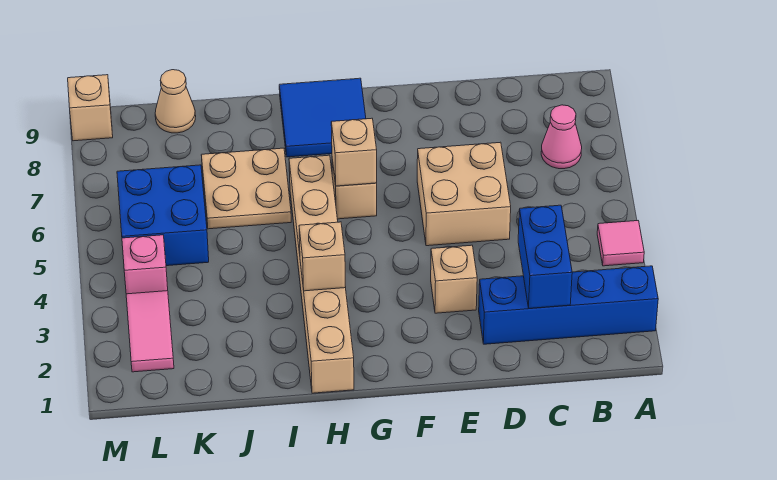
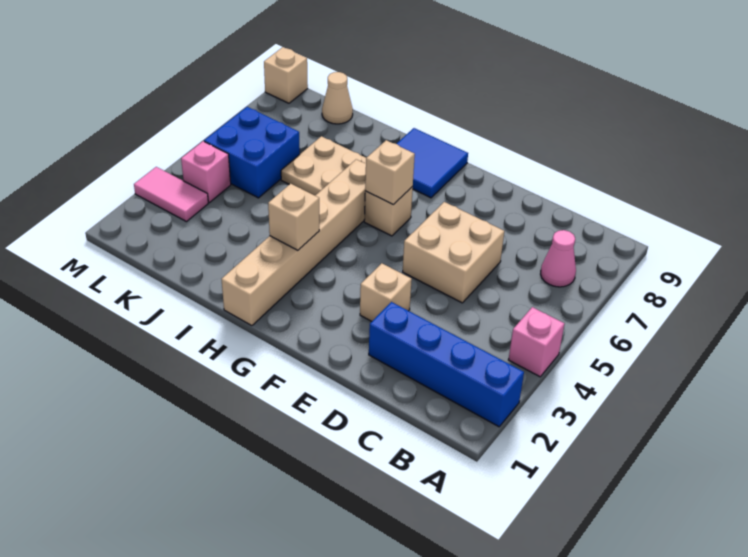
pink tile A4 level 1 -> pink brick A4 level 1
blue brick C2:C3 level 2 -> none
pink tile L2:L3 level 1 -> pink tile L3:M3 level 1

